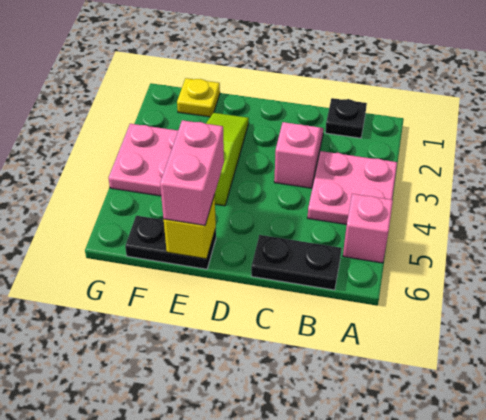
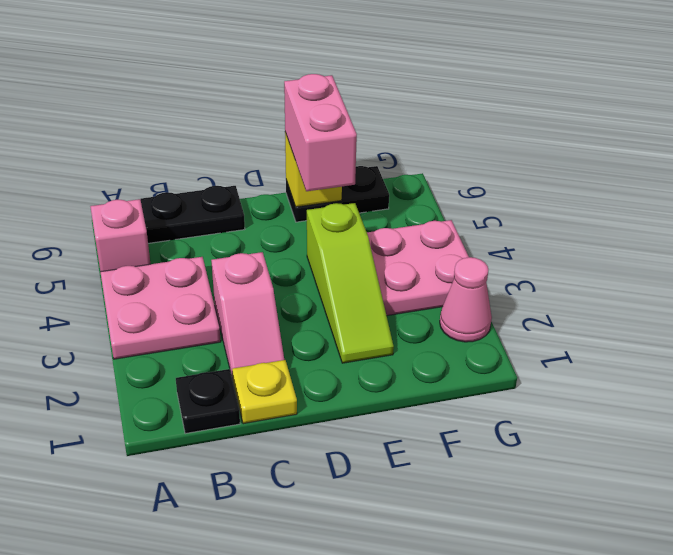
yellow plate F1 level 1 -> yellow plate C1 level 1
none -> pink cone G2 level 1

